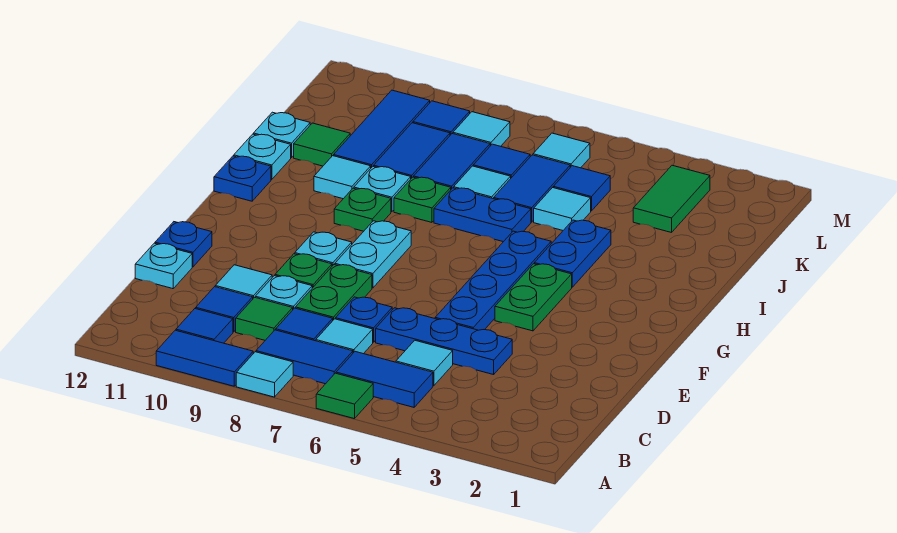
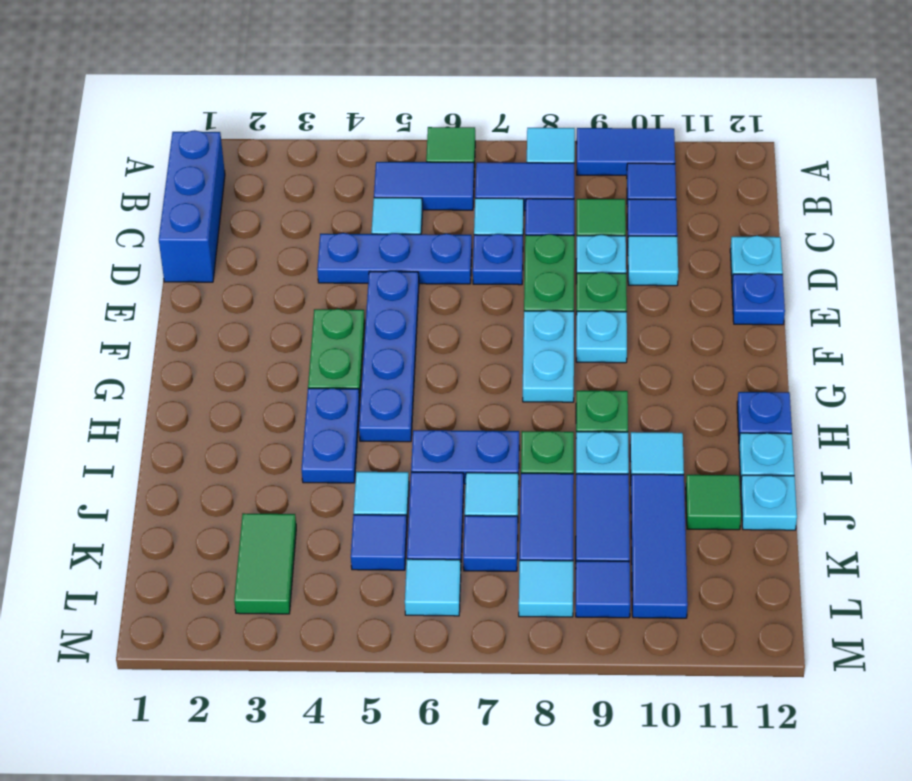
none -> blue brick B1:D1 level 1

